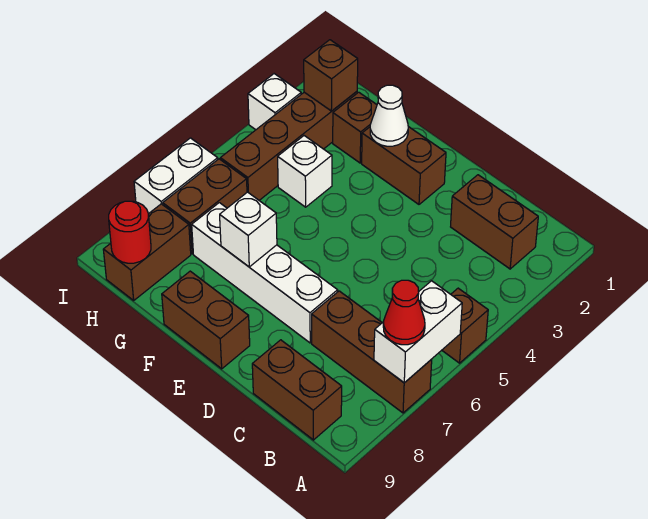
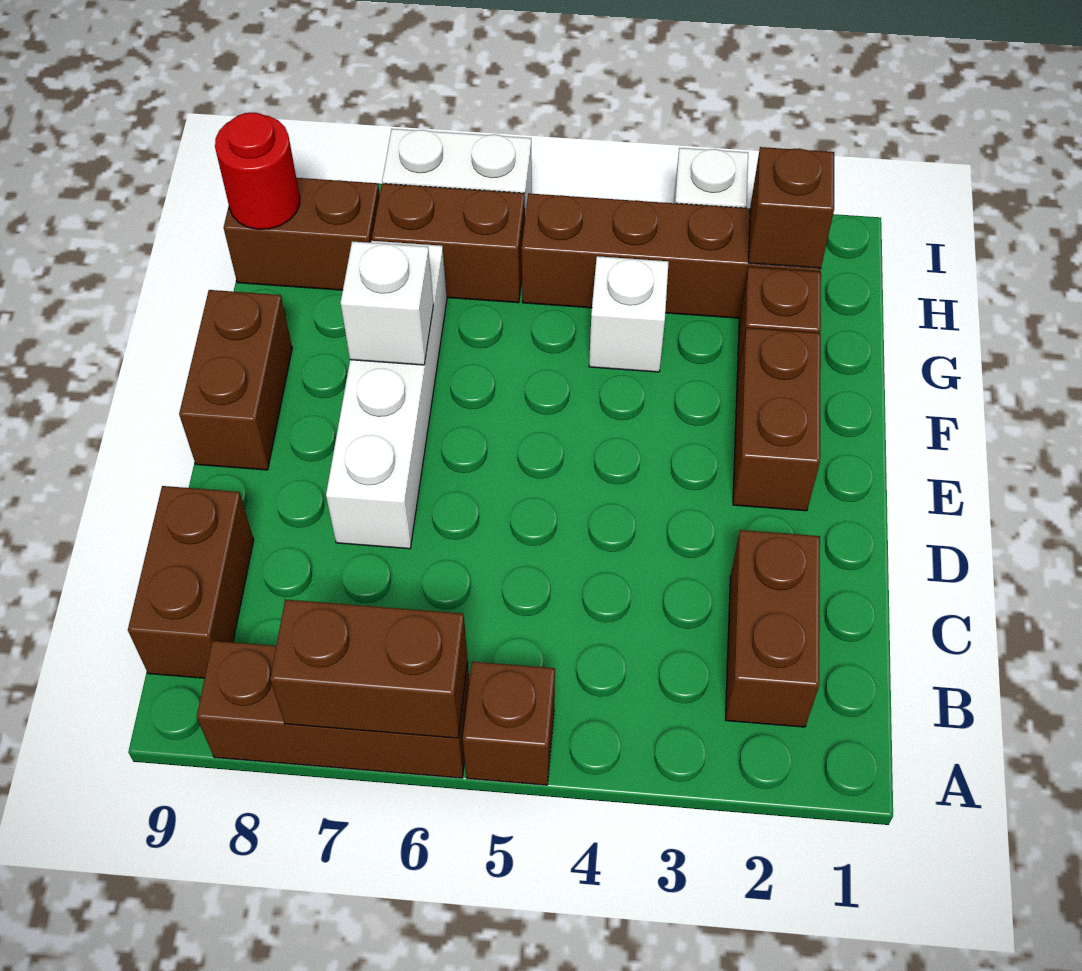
white brick A6:A7 level 2 -> brown brick A6:A7 level 2
brown brick A7:C7 level 1 -> brown brick A6:A8 level 1
red cone A7 level 3 -> none
white cone F2 level 2 -> none

